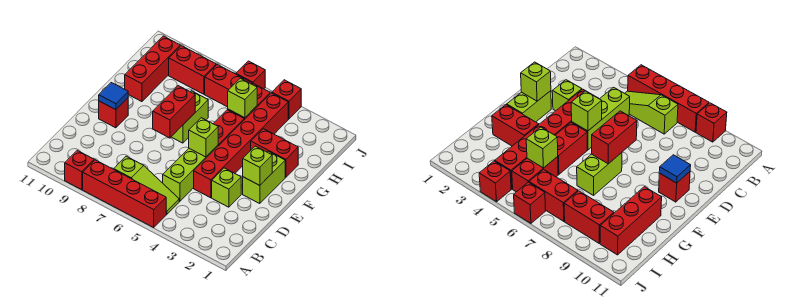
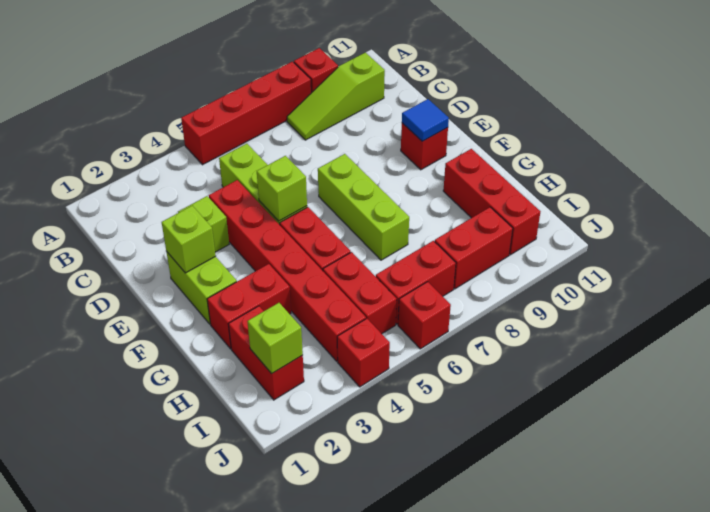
lime slope B5:B7 level 1 top 7 -> lime slope B8:B10 level 1 top 10
red brick E7:F7 level 2 -> red brick H2:I2 level 1
lime brick F7:G7 level 1 -> lime brick E7:G7 level 1
lime brick H5 level 2 -> lime brick I2 level 2

